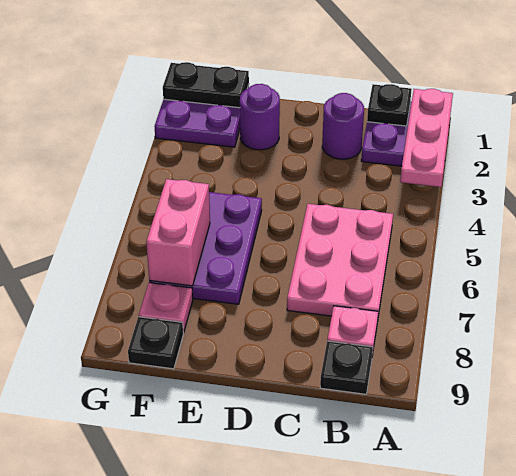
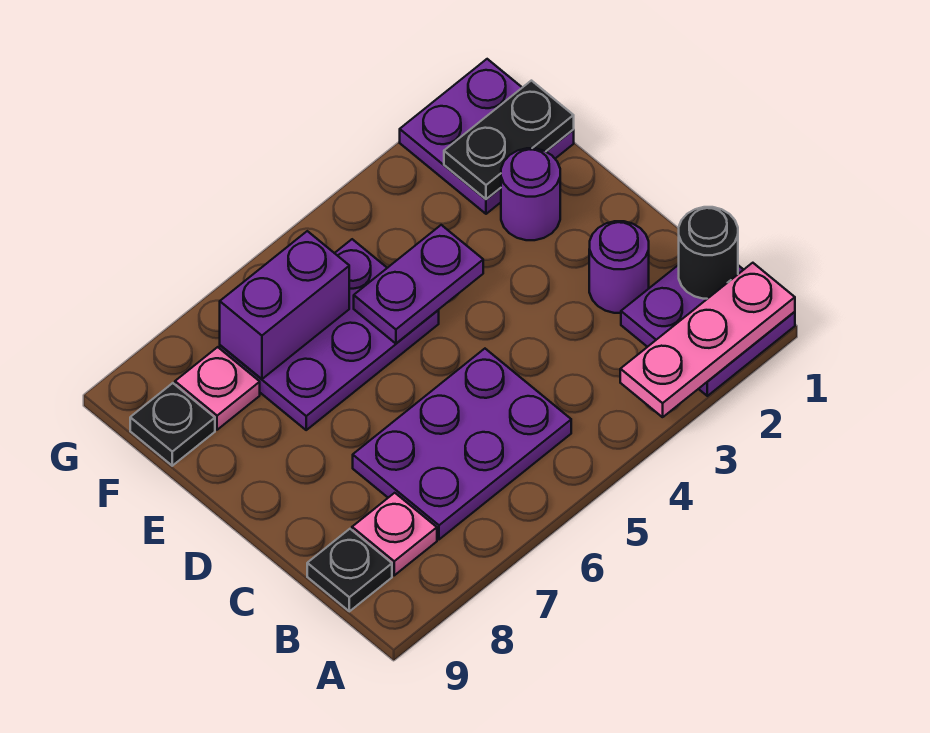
black plate B1 level 2 -> black round brick B1 level 2
pink plate B5:C7 level 1 -> purple plate B5:C7 level 1
none -> purple plate E4:E5 level 2
black plate F1:G1 level 2 -> black plate F1:F2 level 2
pink brick F6:F7 level 2 -> purple brick F6:F7 level 2

